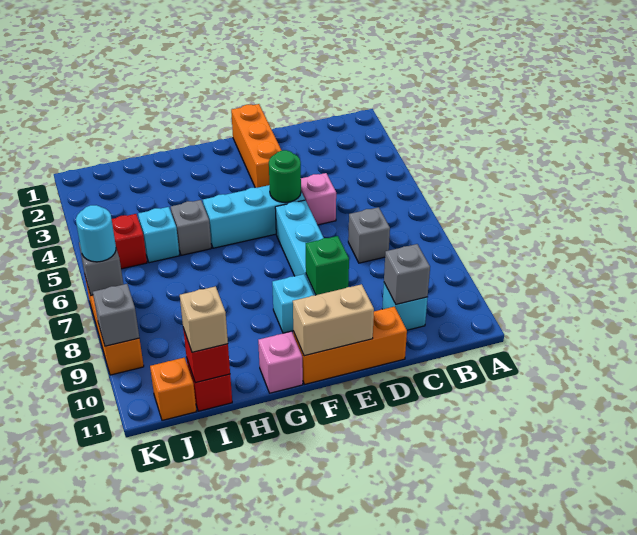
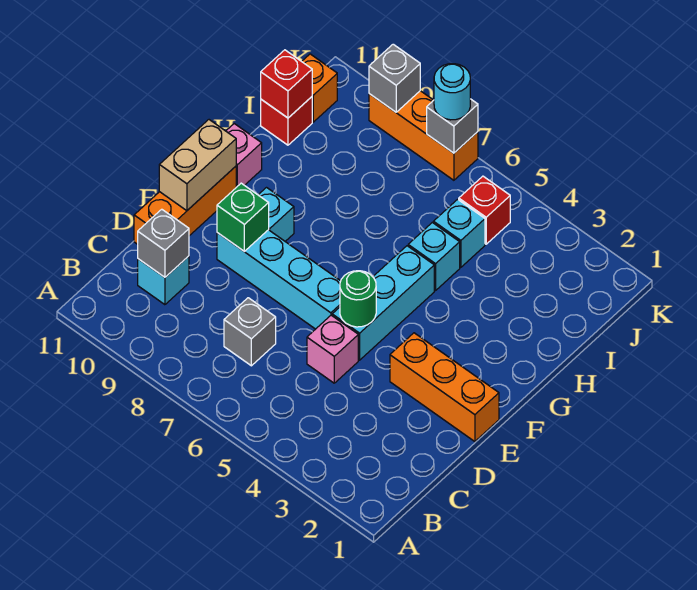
grey brick H5 level 1 -> cyan brick H5 level 1
tan brick I11 level 3 -> none

